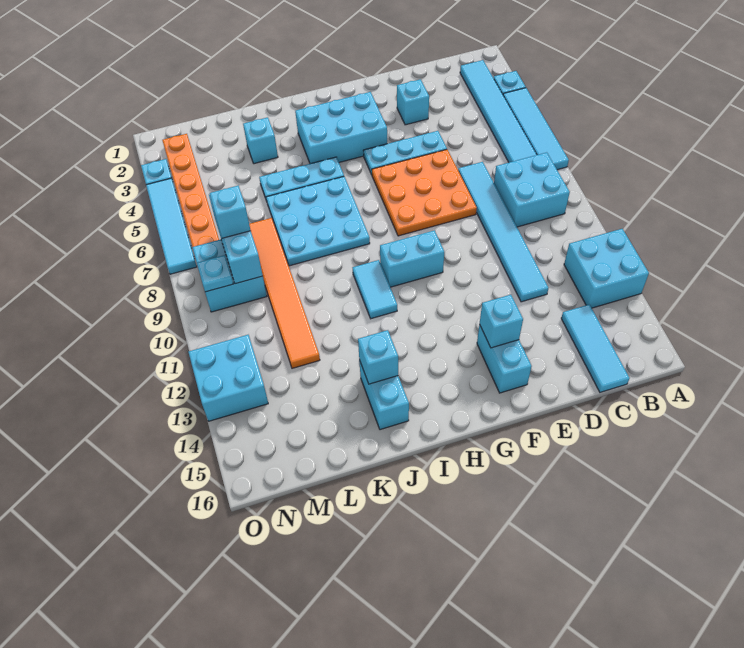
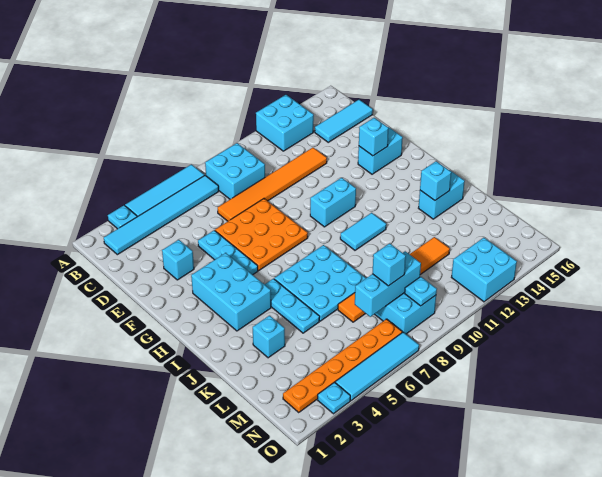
cyan tile D7:D12 level 1 -> orange tile D7:D12 level 1
cyan brick G10:H10 level 1 -> cyan brick G10:G11 level 1

